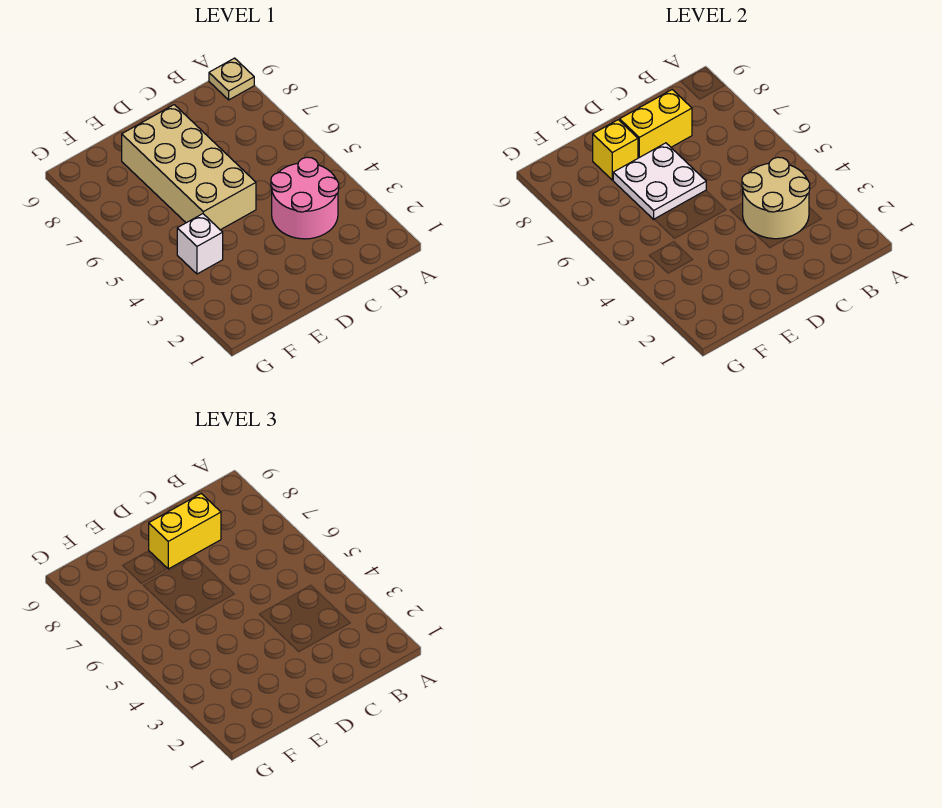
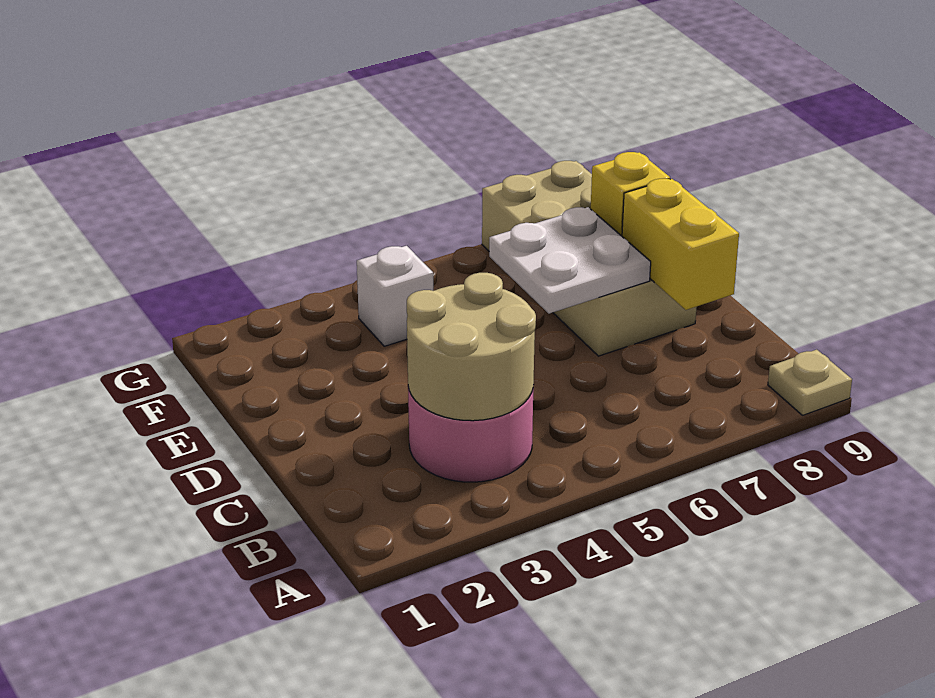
yellow brick C8:D8 level 3 -> none
tan brick D5:E8 level 1 -> tan brick D7:G8 level 1

